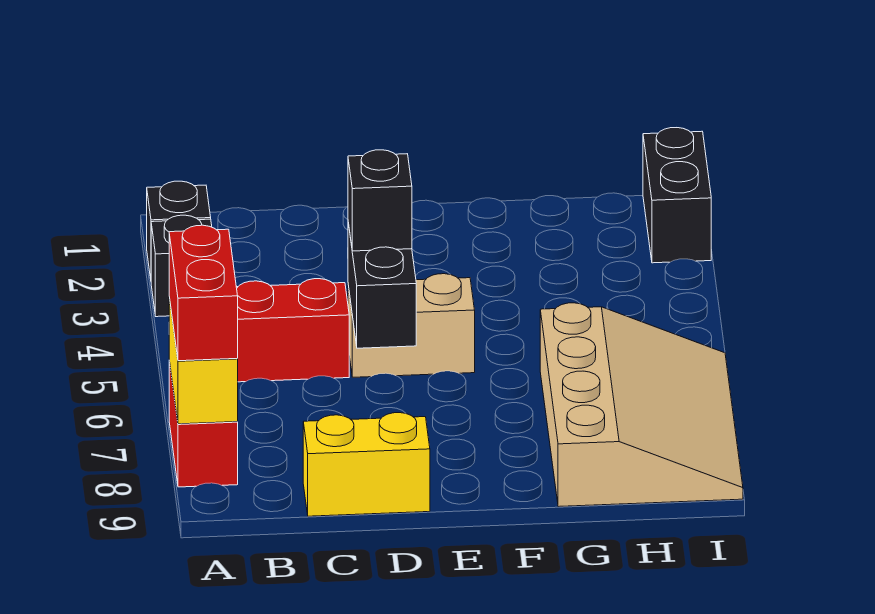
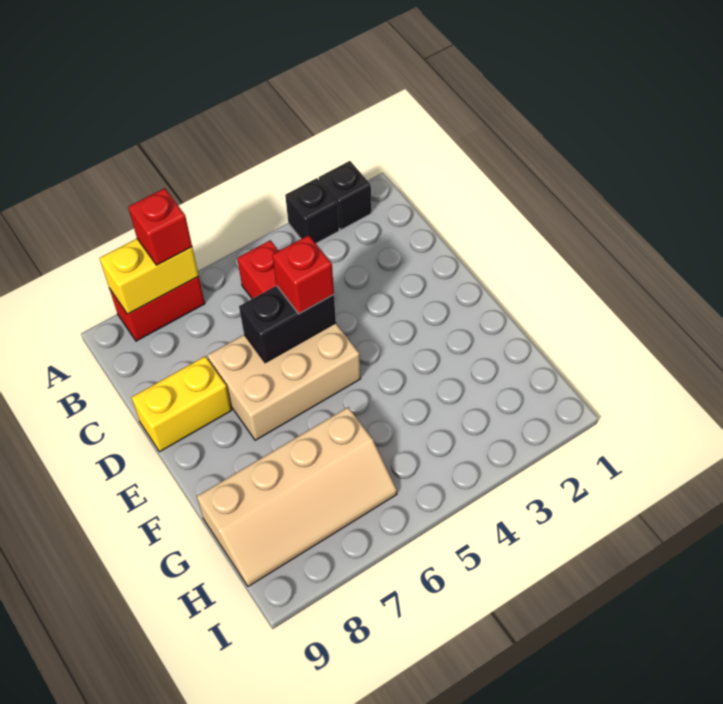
red brick A7:A8 level 3 -> red brick A7 level 3
yellow brick C9:D9 level 1 -> yellow brick D8:D9 level 1
tan brick D5:E5 level 1 -> tan brick D5:E7 level 1
black brick D5 level 3 -> red brick D5 level 3
tan slope G6:I9 level 1 top G -> tan slope G6:H9 level 1 top G
black brick I1:I2 level 1 -> none

